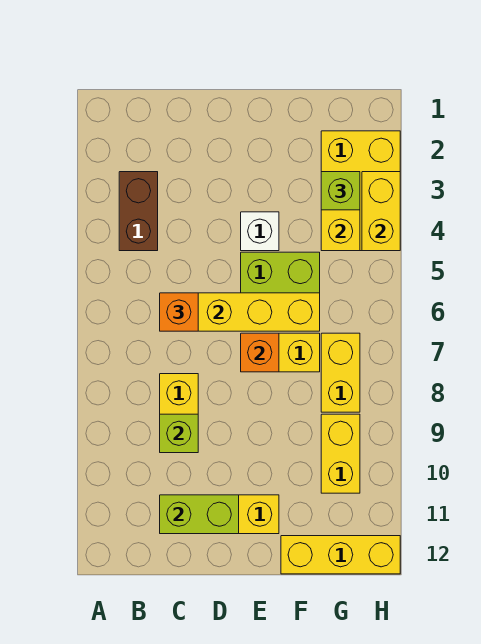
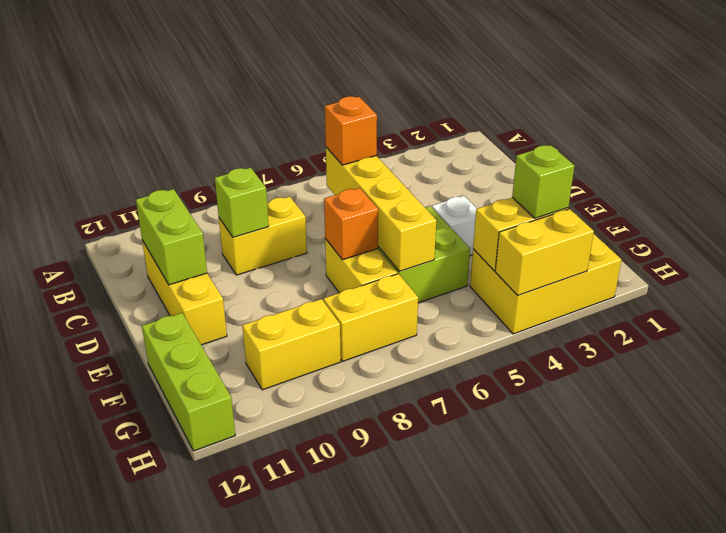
brown brick B3:B4 level 1 -> none
yellow brick F12:H12 level 1 -> lime brick F12:H12 level 1

